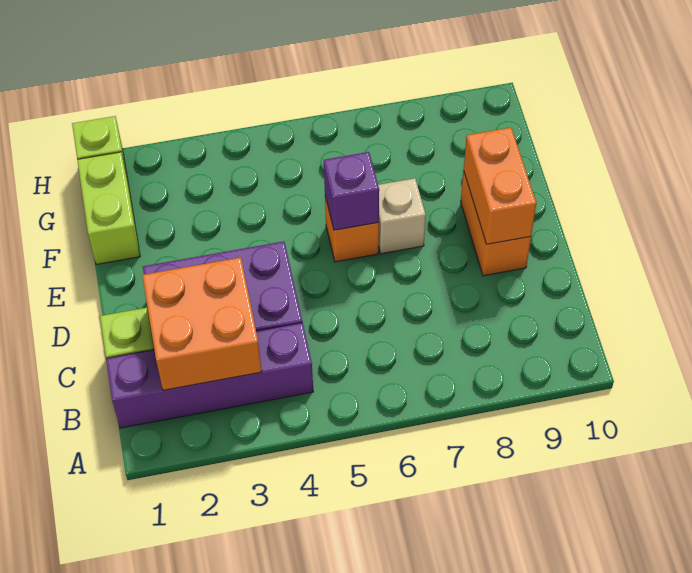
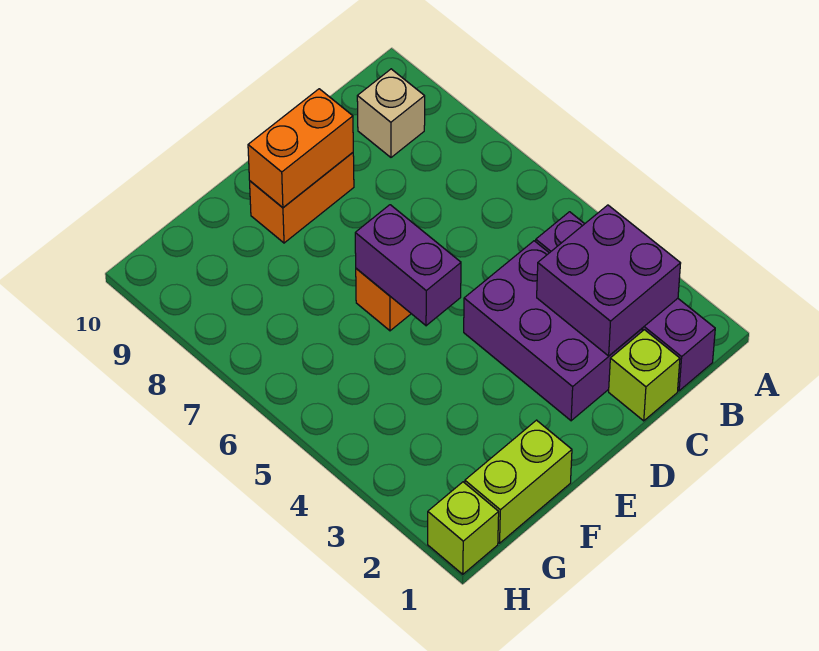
orange brick B2:C3 level 2 -> purple brick B2:C3 level 2
purple brick E6 level 2 -> purple brick E5:E6 level 2
tan brick E7 level 1 -> tan brick B9 level 1

